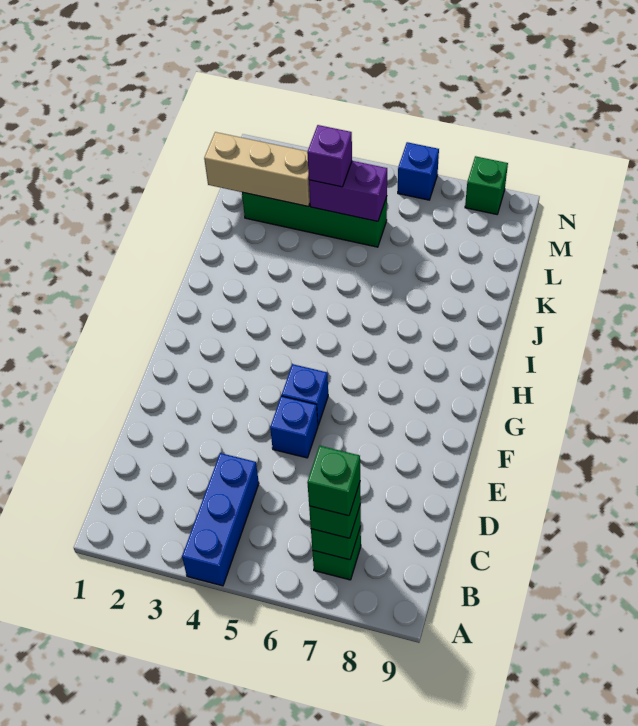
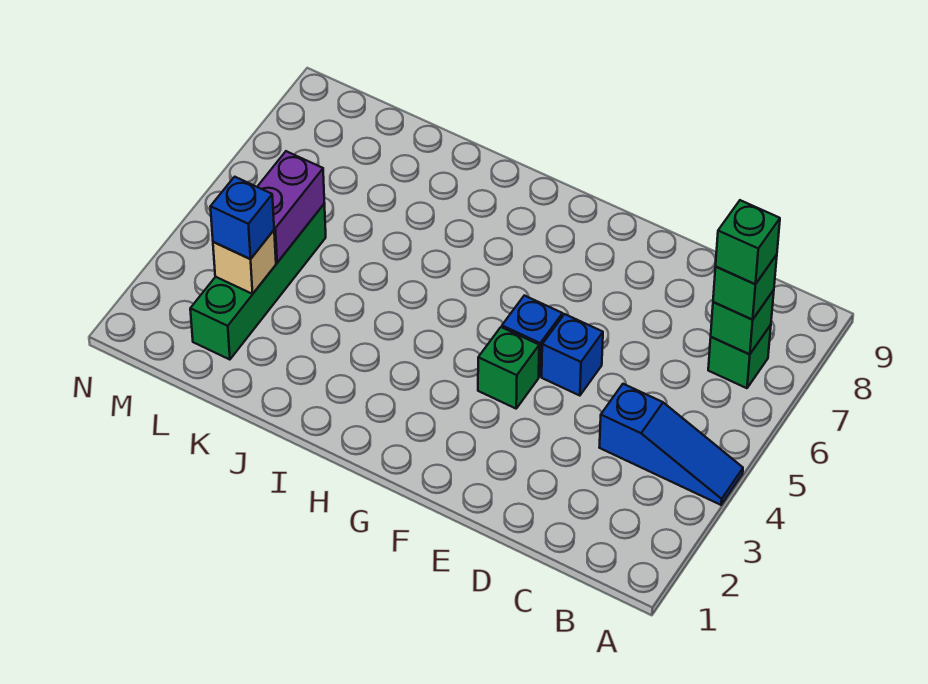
blue brick A4:C4 level 1 -> blue slope A4:C4 level 1 top C
tan brick L1:L3 level 2 -> tan brick L3 level 2
purple brick L4 level 3 -> none
blue brick N6 level 1 -> blue brick L3 level 3
green brick N8 level 1 -> green brick F4 level 1

